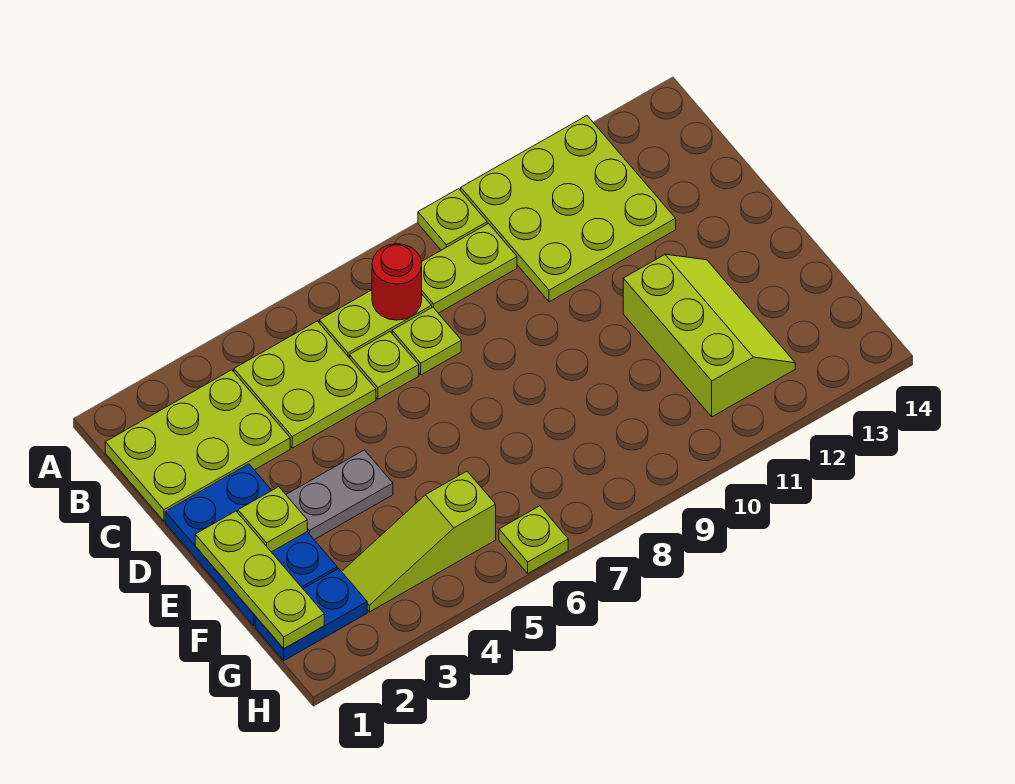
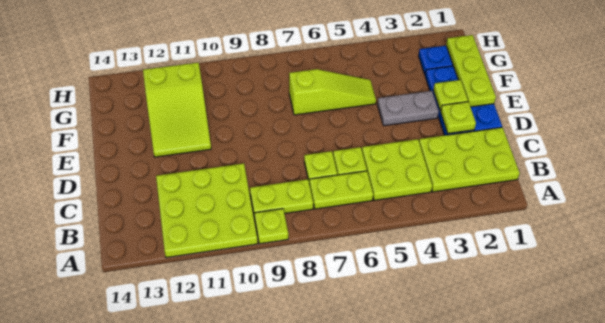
red round brick B7 level 2 -> none
lime slope E11:G12 level 1 top 11 -> lime slope E11:G12 level 1 top G
lime slope G3:G5 level 1 top 5 -> lime slope F5:F7 level 1 top 7
lime plate H6 level 1 -> lime plate D2 level 2

